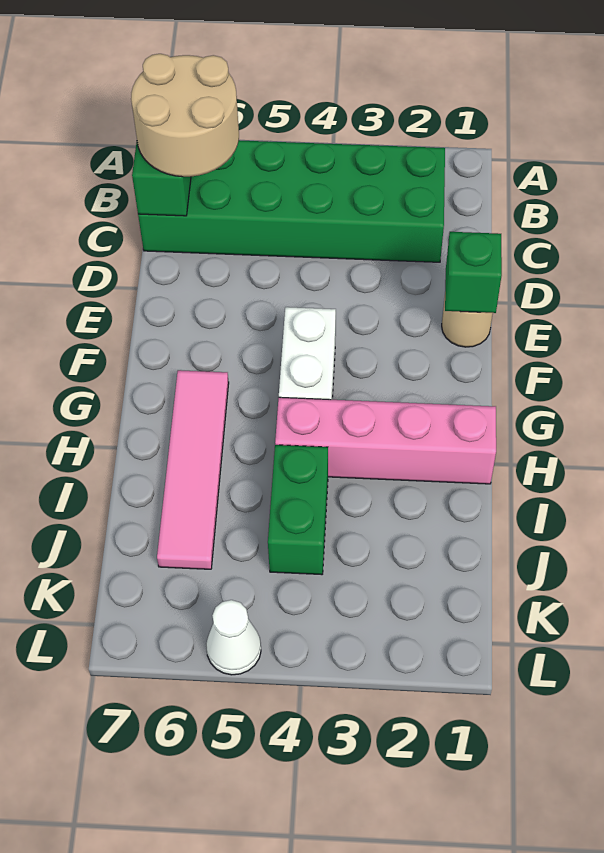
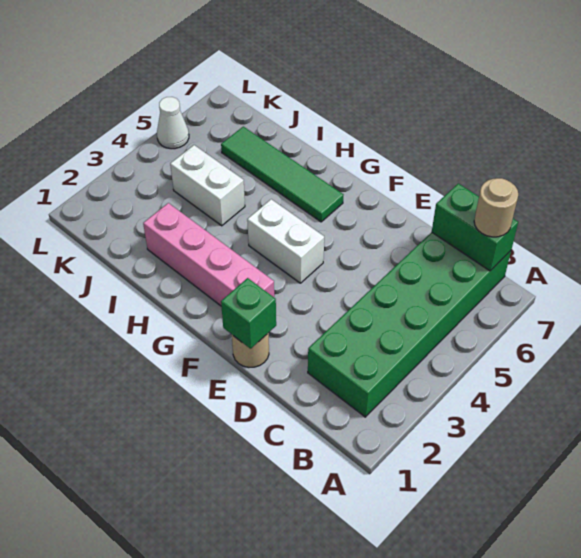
tan round brick B6:C7 level 3 -> tan round brick B7 level 3
pink tile G6:J6 level 1 -> green tile G6:J6 level 1
pink brick H1:H4 level 1 -> pink brick F2:I2 level 1
green brick I4:J4 level 1 -> white brick I4:J4 level 1

